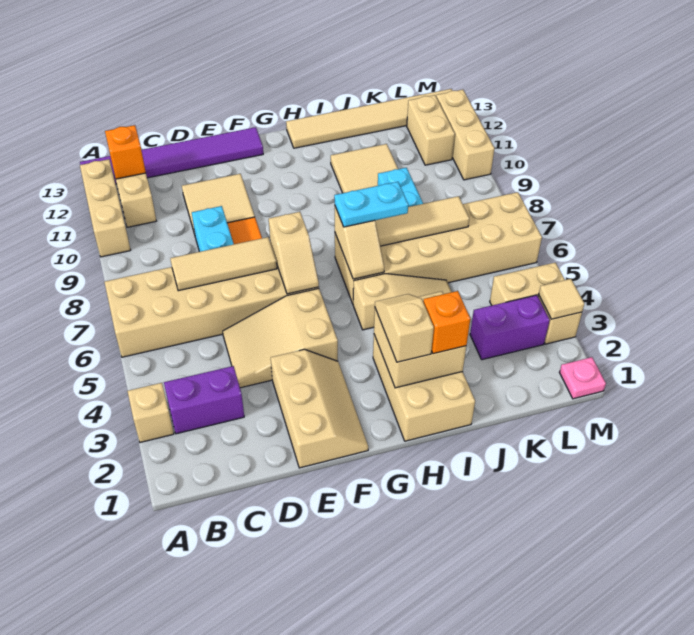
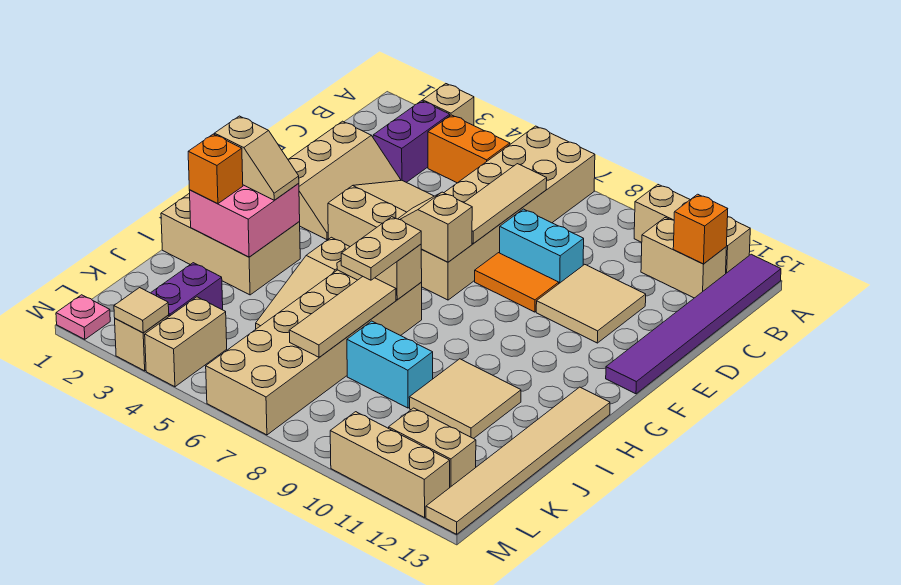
none -> orange brick B4:B5 level 1
tan slope E1:F3 level 1 top E -> tan slope D2:F3 level 1 top 2
tan brick H2:I3 level 2 -> pink brick H2:I3 level 2
cyan plate H7:I7 level 3 -> tan plate H7:I7 level 3

